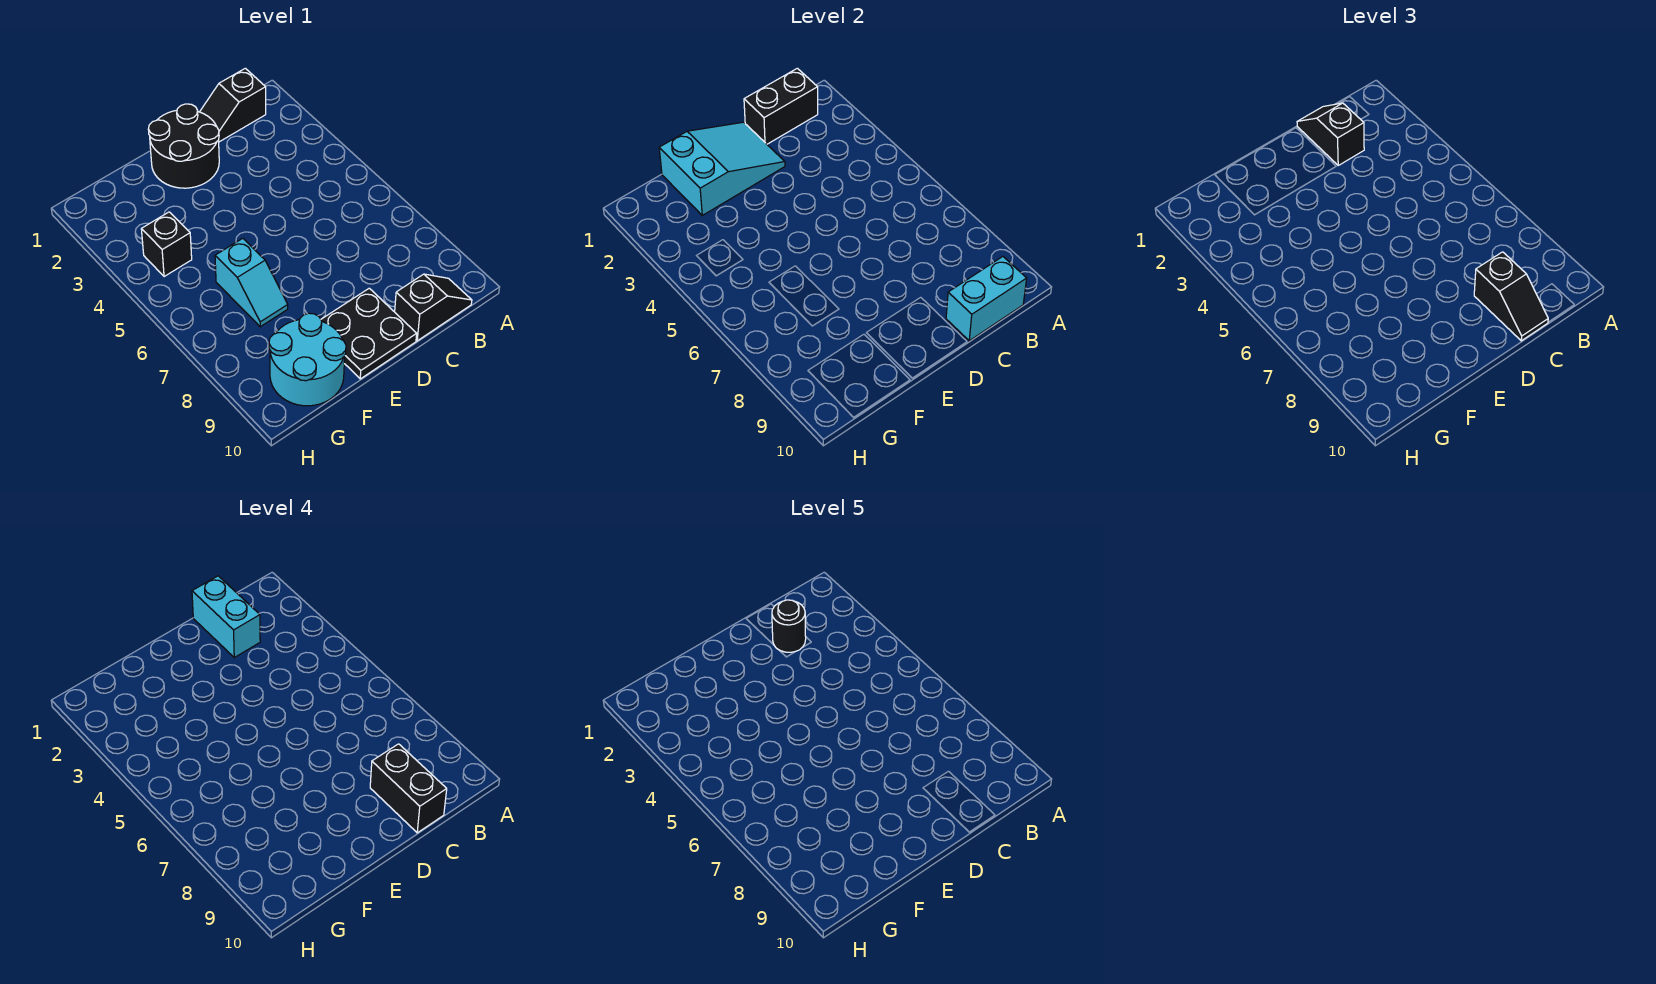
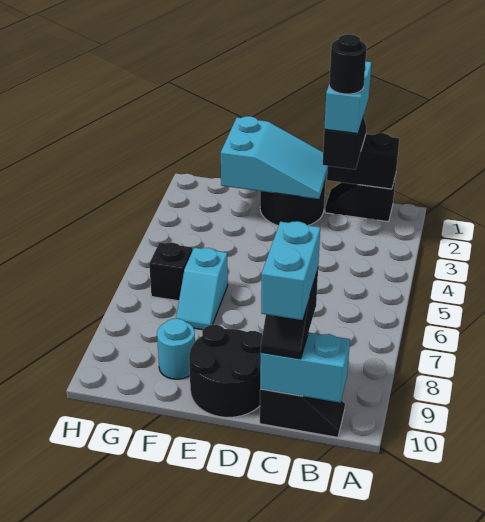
black brick C9:C10 level 4 -> cyan brick C9:C10 level 4
black plate D9:E10 level 1 -> black round brick D9:E10 level 1
cyan round brick F9:G10 level 1 -> cyan round brick F9 level 1
black brick G4 level 1 -> black brick G6 level 1

